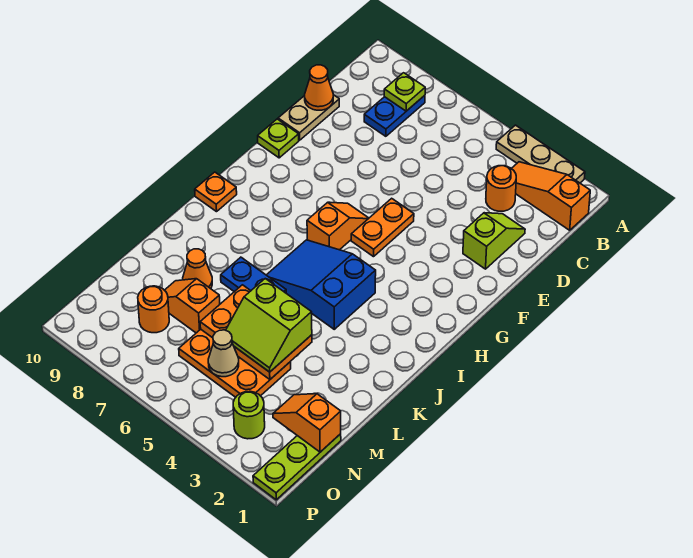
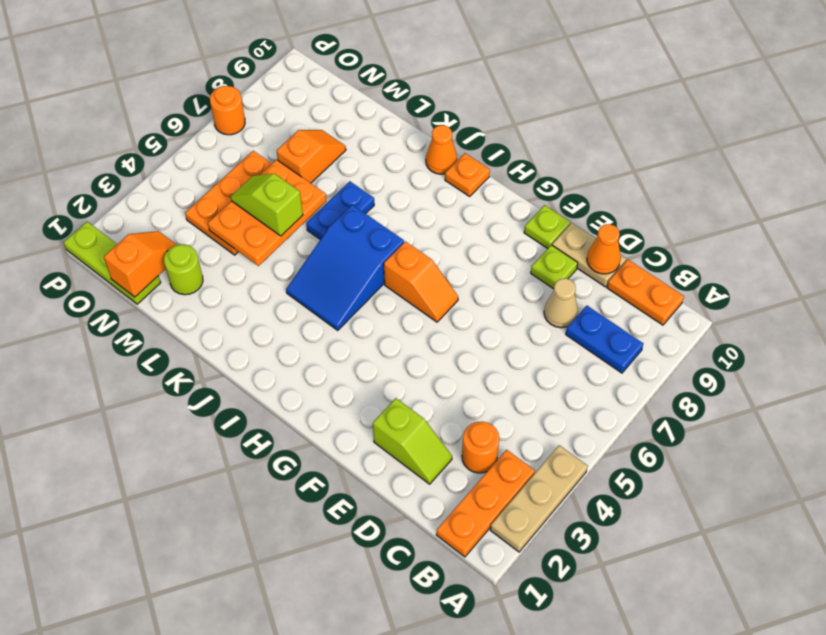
orange slope B1:B3 level 1 top 1 -> orange plate B1:B3 level 1
lime plate B8 level 2 -> lime plate E9 level 1
orange plate F5:G5 level 1 -> orange plate B10:C10 level 1
blue slope I4:J6 level 1 top 4 -> blue slope I4:J6 level 1 top 6
lime slope L4:M5 level 3 top L -> lime slope L5:M5 level 3 top L
orange cone L8 level 1 -> orange cone J10 level 1
tan cone N5 level 2 -> tan cone D8 level 1
orange round brick N8 level 1 -> orange round brick P7 level 1
lime round brick O3 level 1 -> lime round brick M2 level 1

